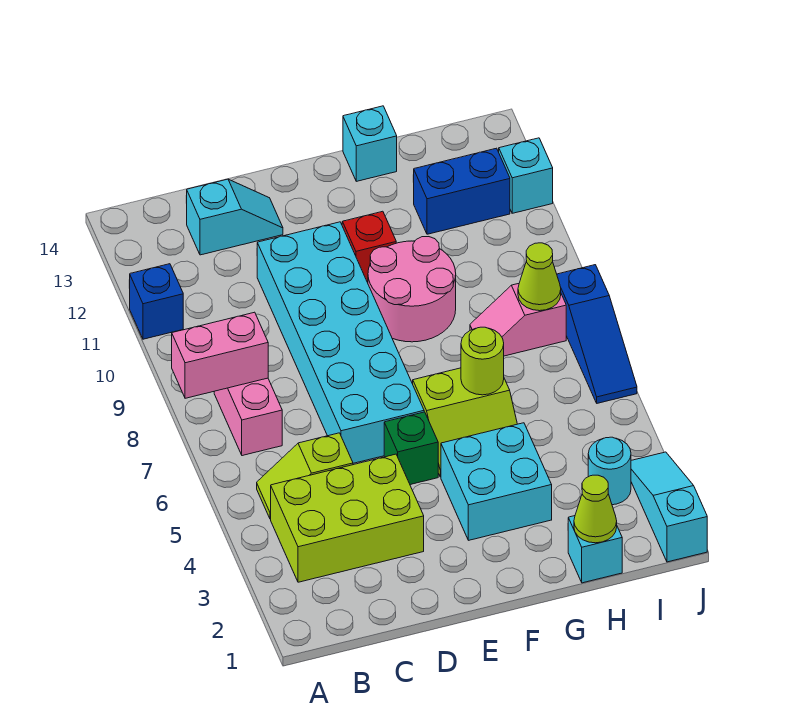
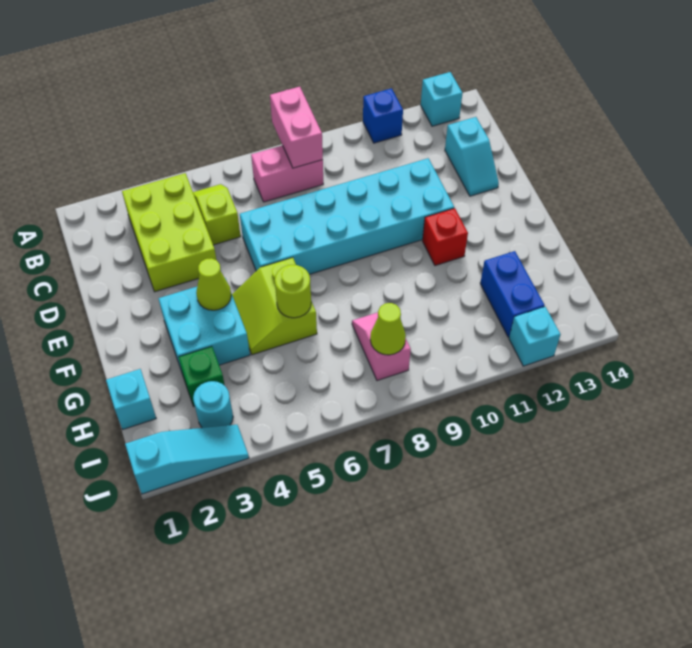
green brick E5 level 1 -> green brick H3 level 1
pink round brick F9:G10 level 1 -> none
cyan brick G14 level 1 -> cyan brick A13 level 1
lime cone H1 level 2 -> lime cone F4 level 2
blue slope J6:J8 level 1 top 8 -> none

